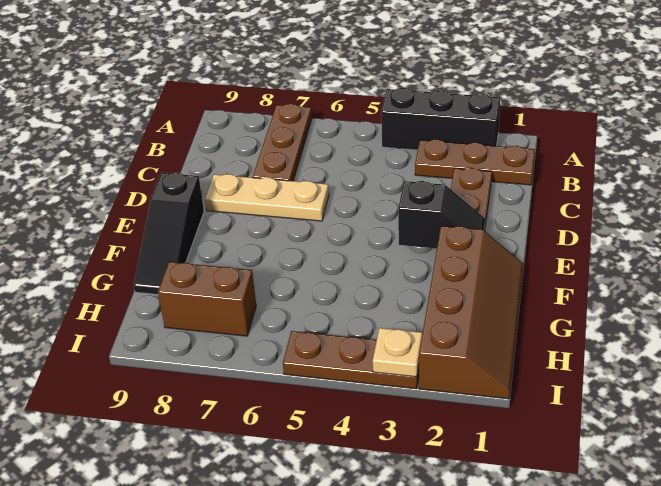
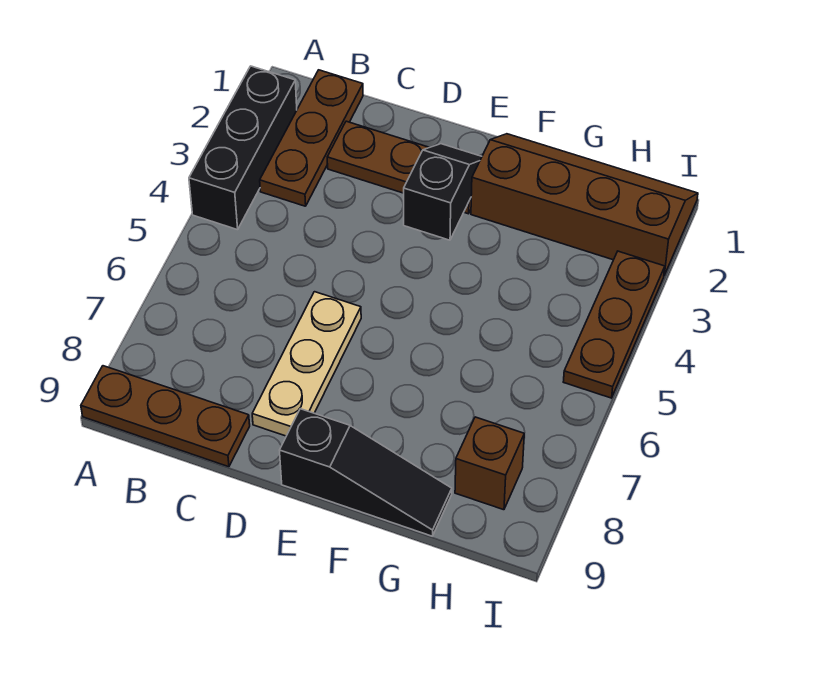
brown plate A7:C7 level 1 -> brown plate A9:C9 level 1
brown brick H7:H8 level 1 -> brown brick H8 level 1
tan plate I3 level 2 -> none

